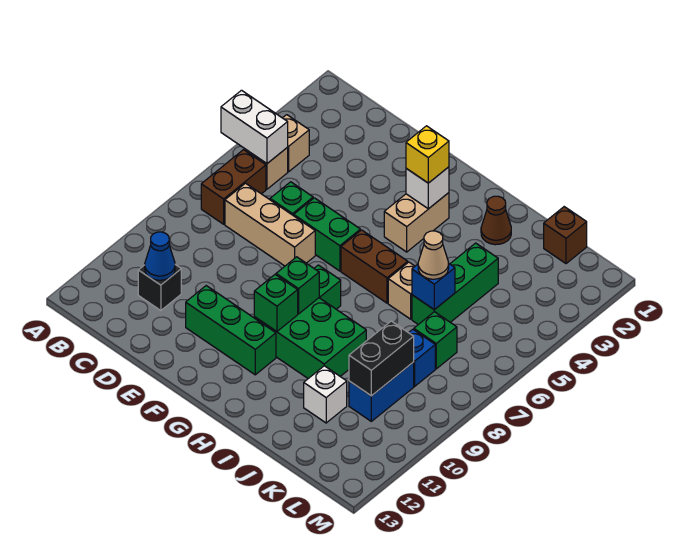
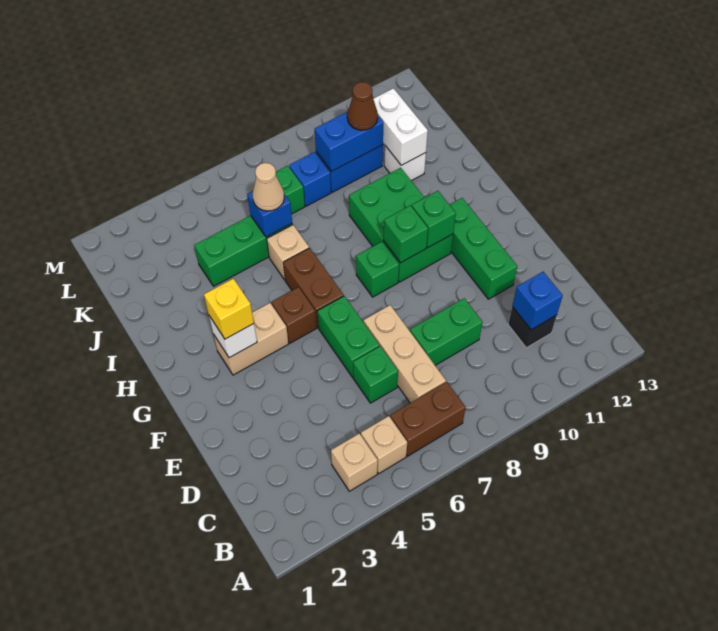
white brick A5:B5 level 2 -> white brick J11:K11 level 2
blue cone C11 level 2 -> blue brick C11 level 2
none -> green brick D8:D9 level 1
brown cone I2 level 1 -> brown cone K10 level 3
brown brick K1 level 1 -> brown brick G5 level 1
black brick K9:K10 level 2 -> blue brick K9:K10 level 2

